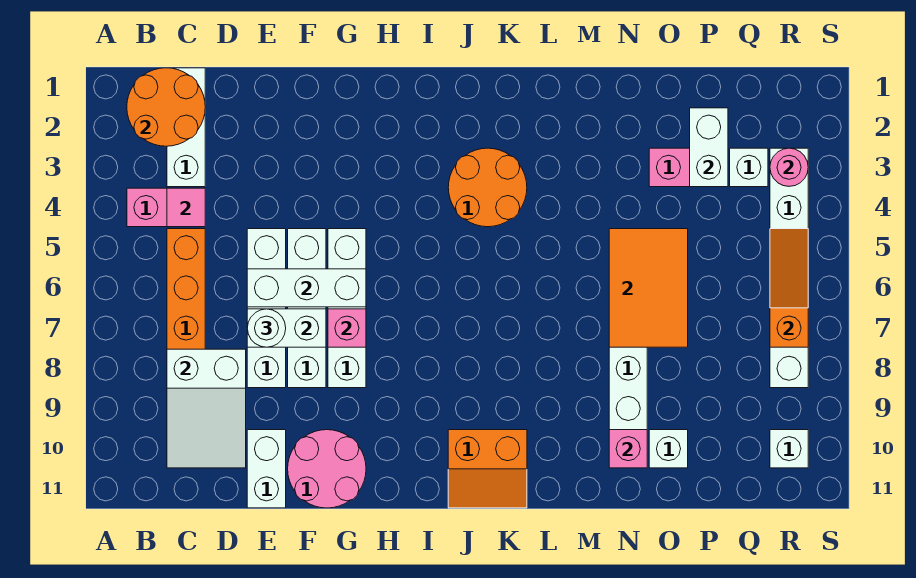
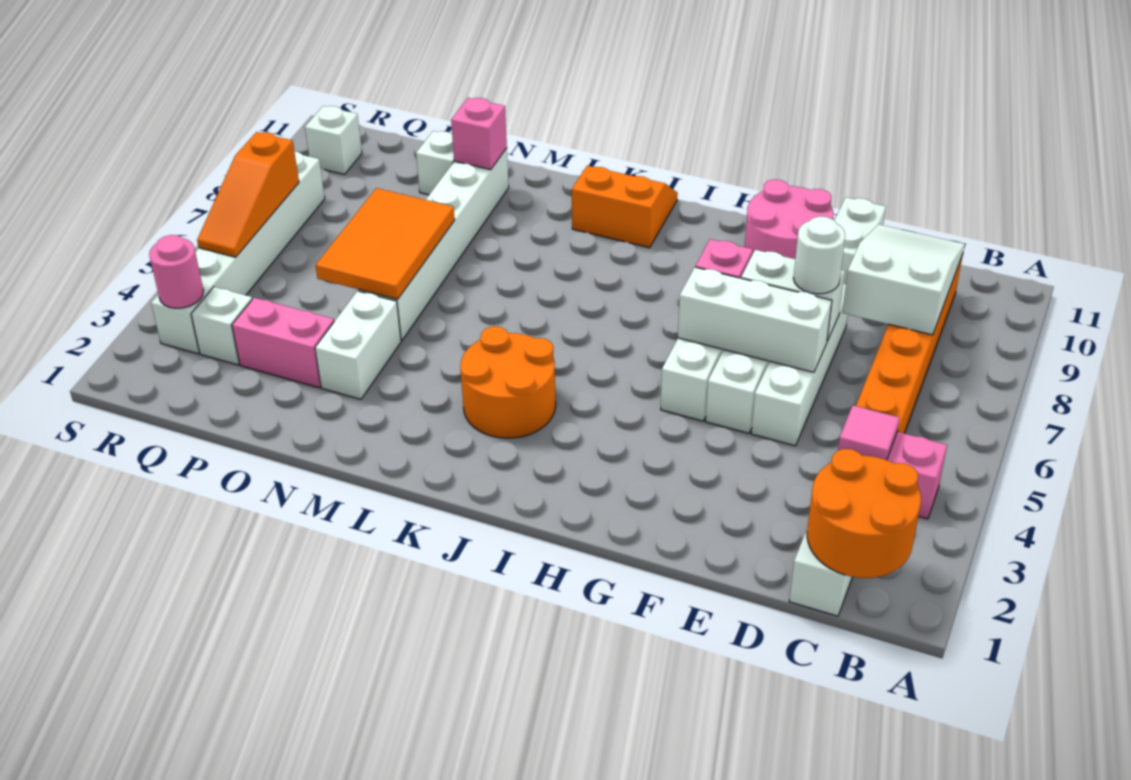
white brick P2:P3 level 2 -> white brick N3:N4 level 1

